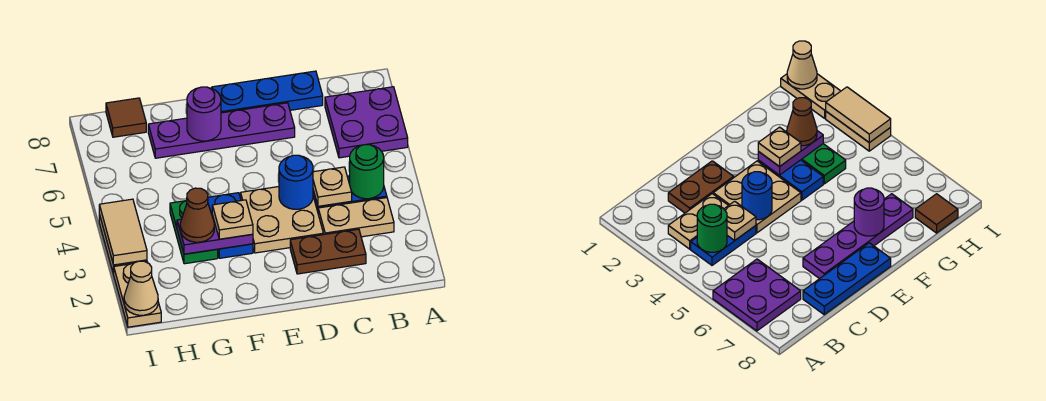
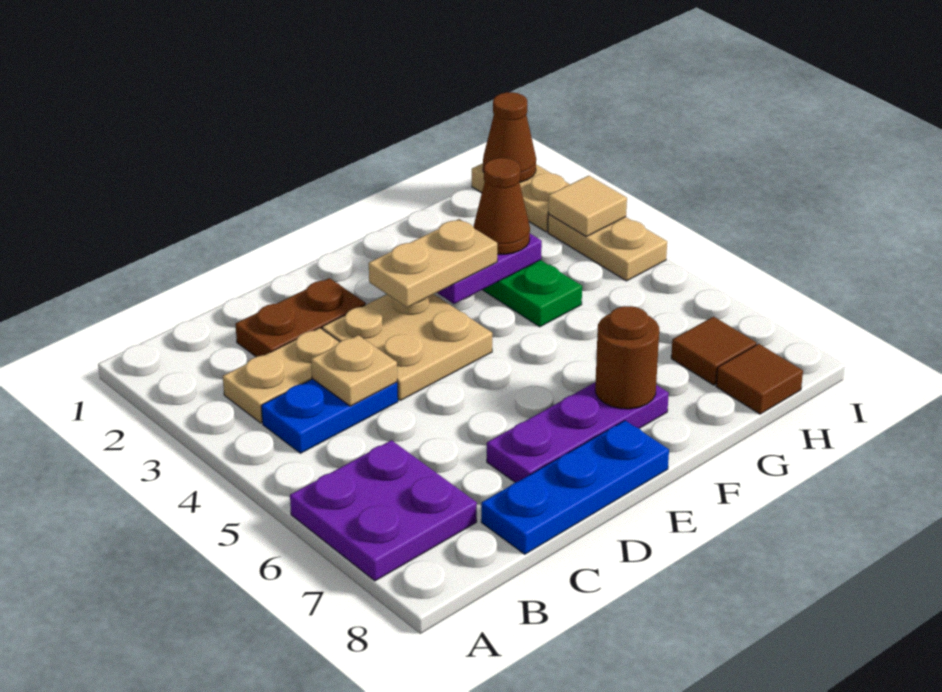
green round brick B4 level 2 -> none
blue round brick D4 level 2 -> none
purple plate D7:G7 level 1 -> purple plate D7:F7 level 1
blue plate F3:F4 level 1 -> none
tan plate F3 level 3 -> tan plate E3:F3 level 3
purple round brick F7 level 2 -> brown round brick F7 level 2
none -> brown tile H7 level 1
tan cone I1 level 2 -> brown cone I1 level 2
tan tile I3:I4 level 2 -> tan tile I3 level 2

